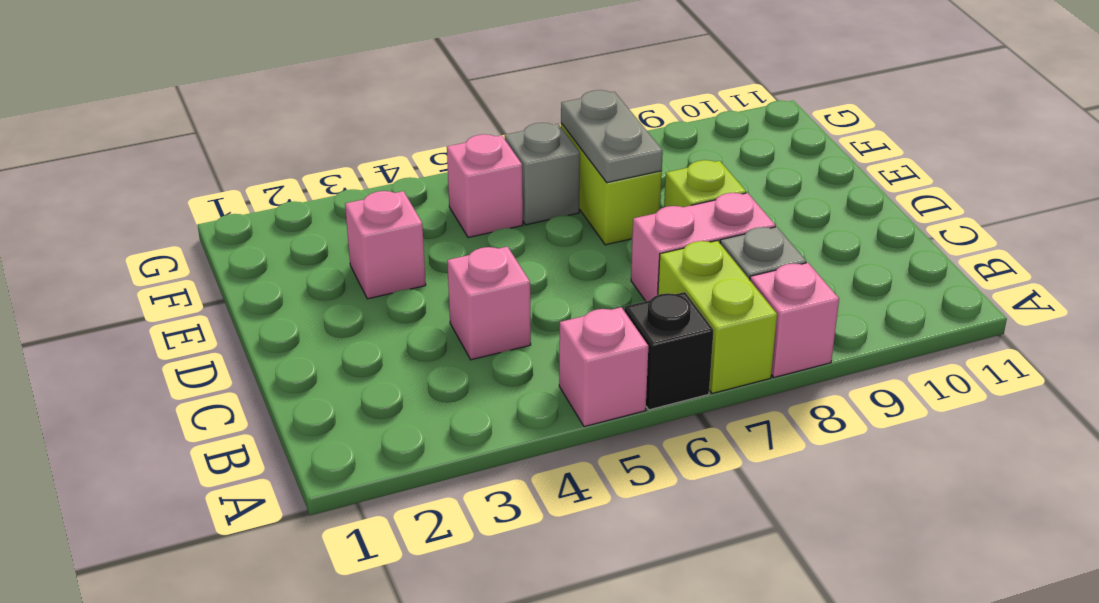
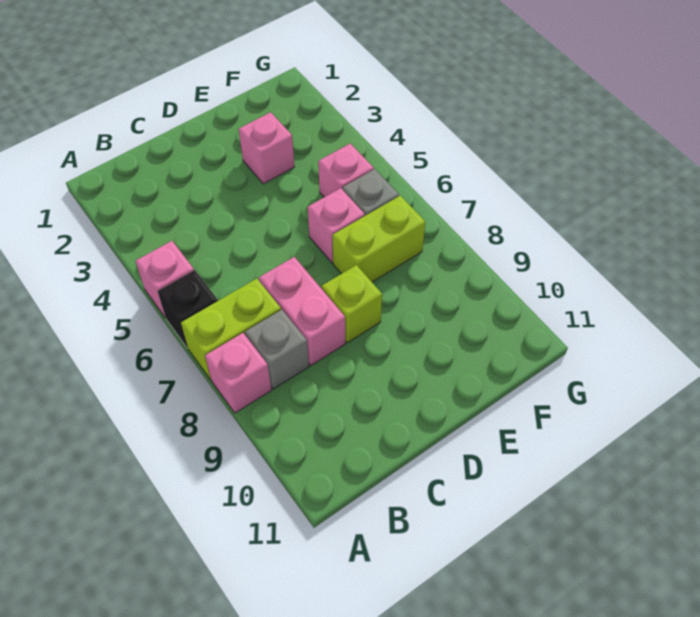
pink brick C4 level 1 -> pink brick E6 level 1
grey plate E7:F7 level 2 -> none

